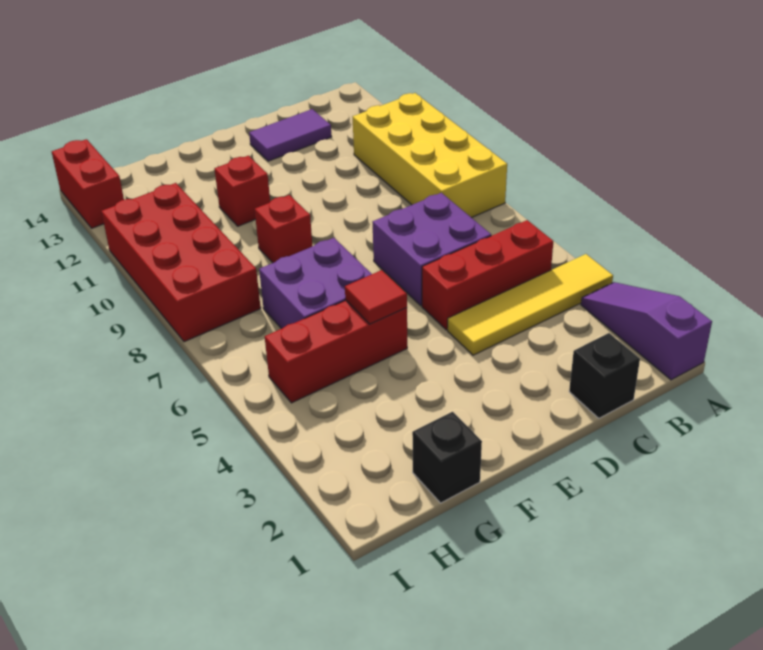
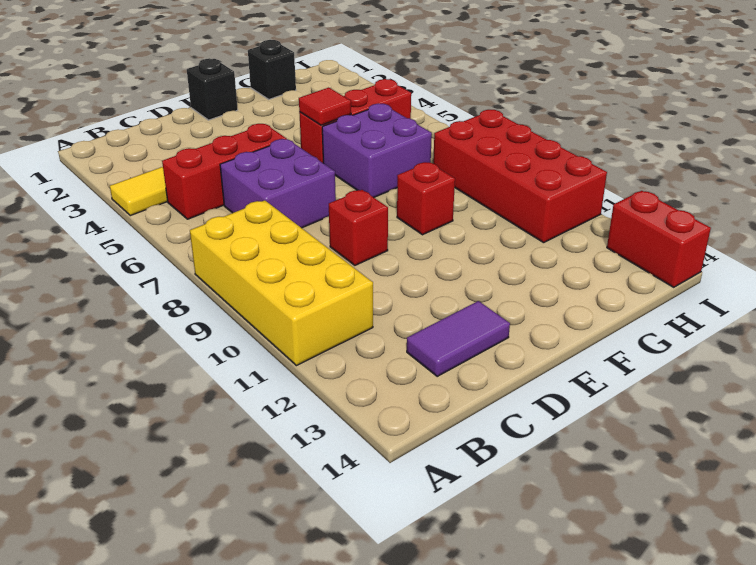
purple slope A1:A3 level 1 top 1 -> none
black brick C1 level 1 -> black brick E1 level 1
red brick F11 level 1 -> red brick D9 level 1

